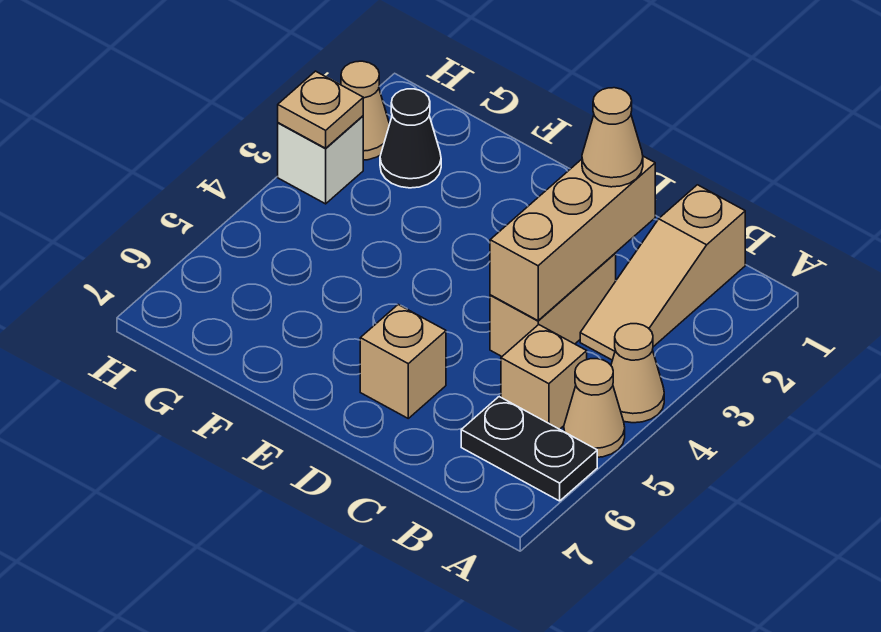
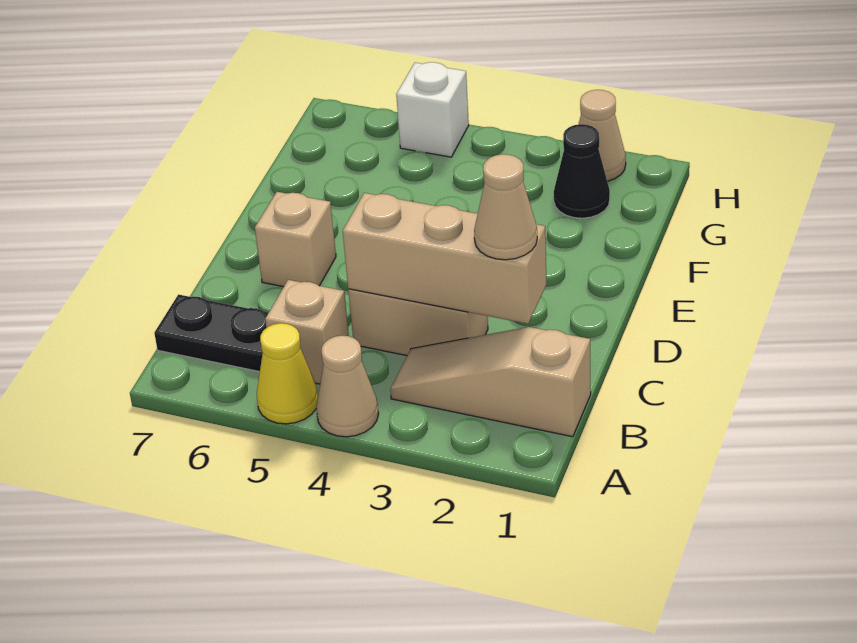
tan cone A5 level 1 -> yellow cone A5 level 1
black plate A6:B6 level 1 -> black plate B6:B7 level 1
white brick H3 level 1 -> white brick H5 level 1
tan plate H3 level 2 -> none

